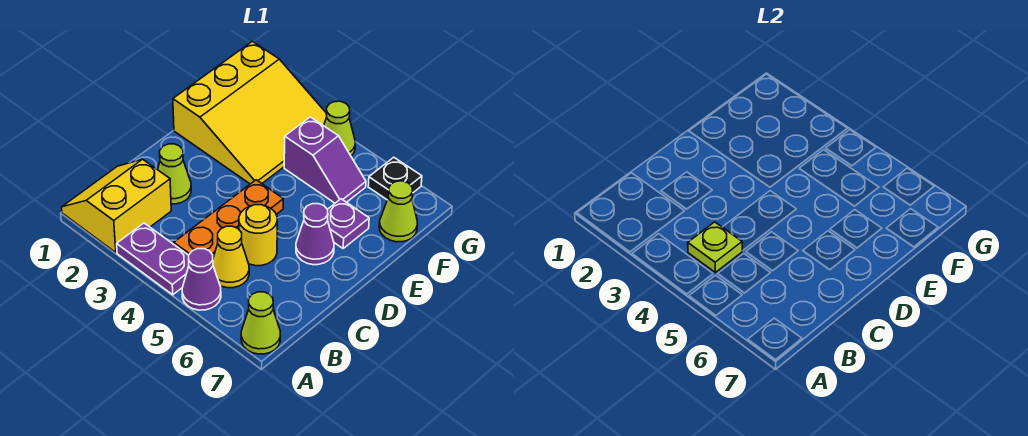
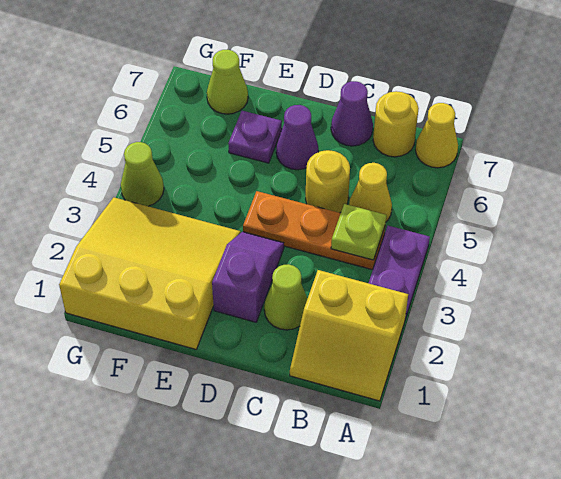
purple cone A5 level 1 -> purple cone C7 level 1
lime cone A7 level 1 -> yellow cone A7 level 1
none -> yellow round brick B7 level 1
purple slope F4:F5 level 1 top 4 -> purple slope D2:D3 level 1 top 2
black plate G6 level 1 -> none

